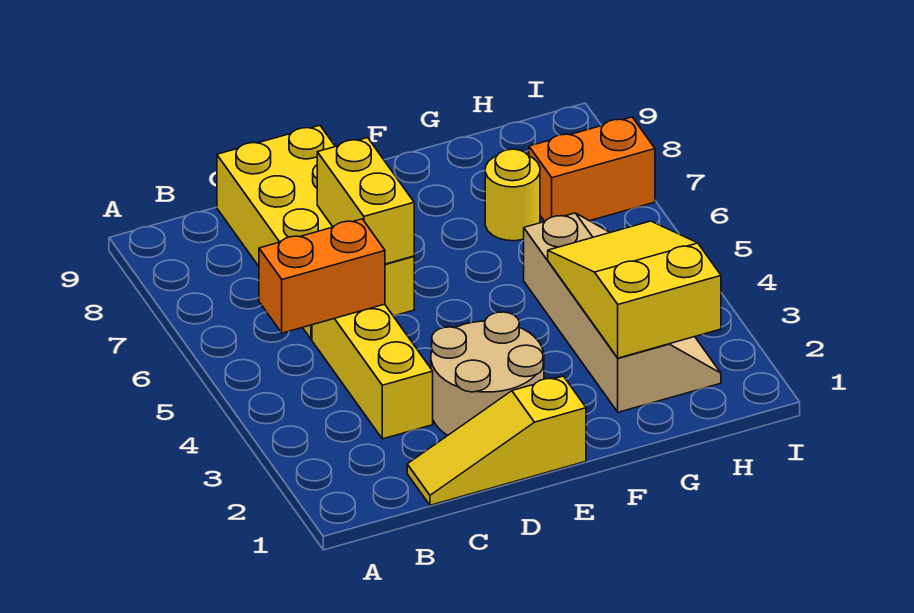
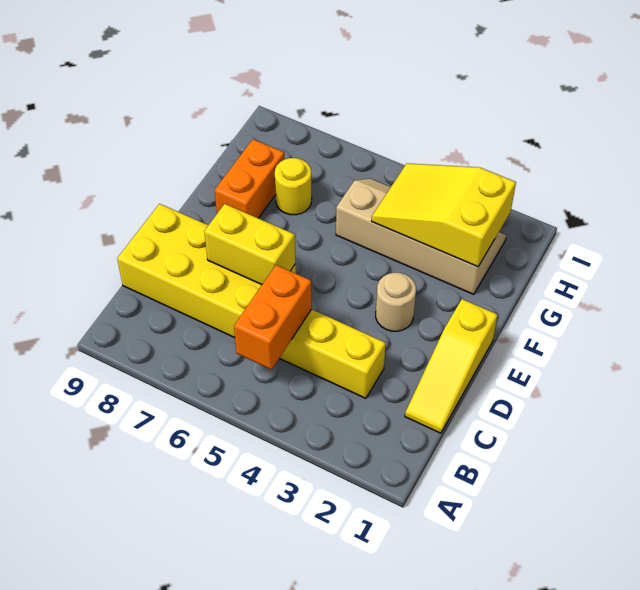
tan round brick D2:E3 level 1 -> tan round brick E3 level 1
orange brick H7:I7 level 1 -> orange brick F8:G8 level 1

